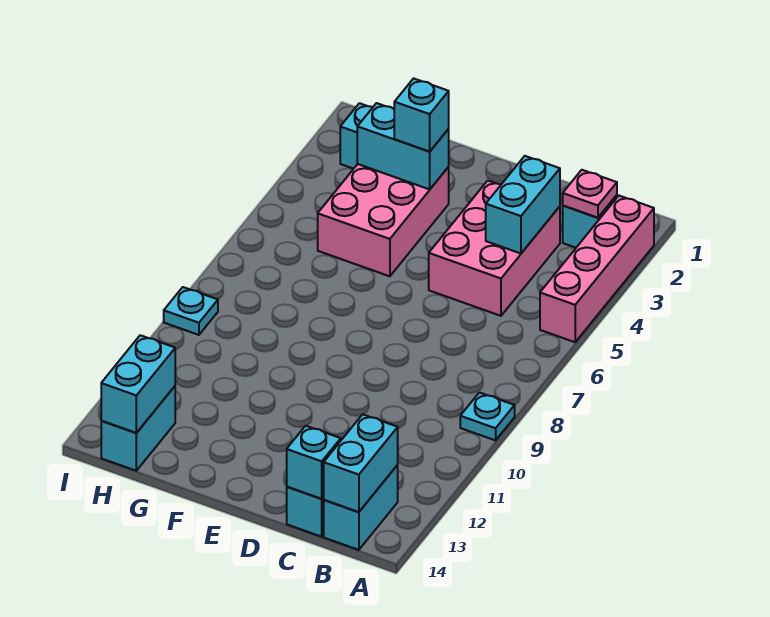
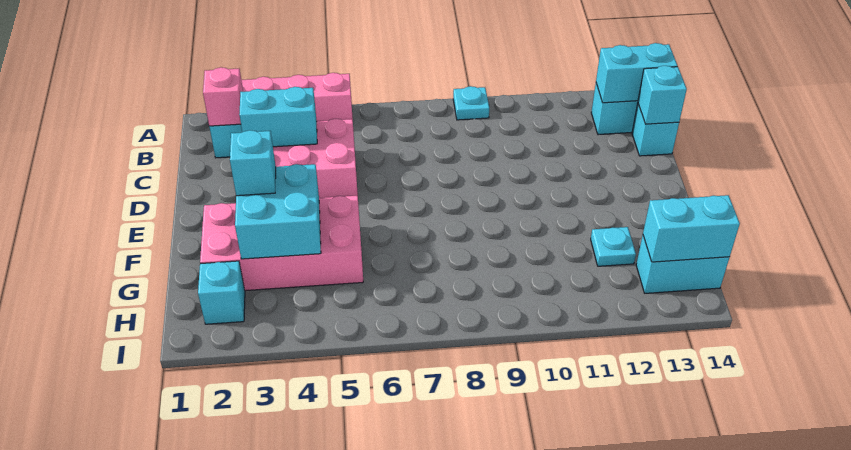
pink plate B2 level 2 -> pink brick B2 level 2
pink brick F3:G5 level 1 -> pink brick F2:G5 level 1
cyan brick F3:G3 level 2 -> cyan brick F3:G4 level 2
cyan plate I9 level 1 -> cyan plate G12 level 1

